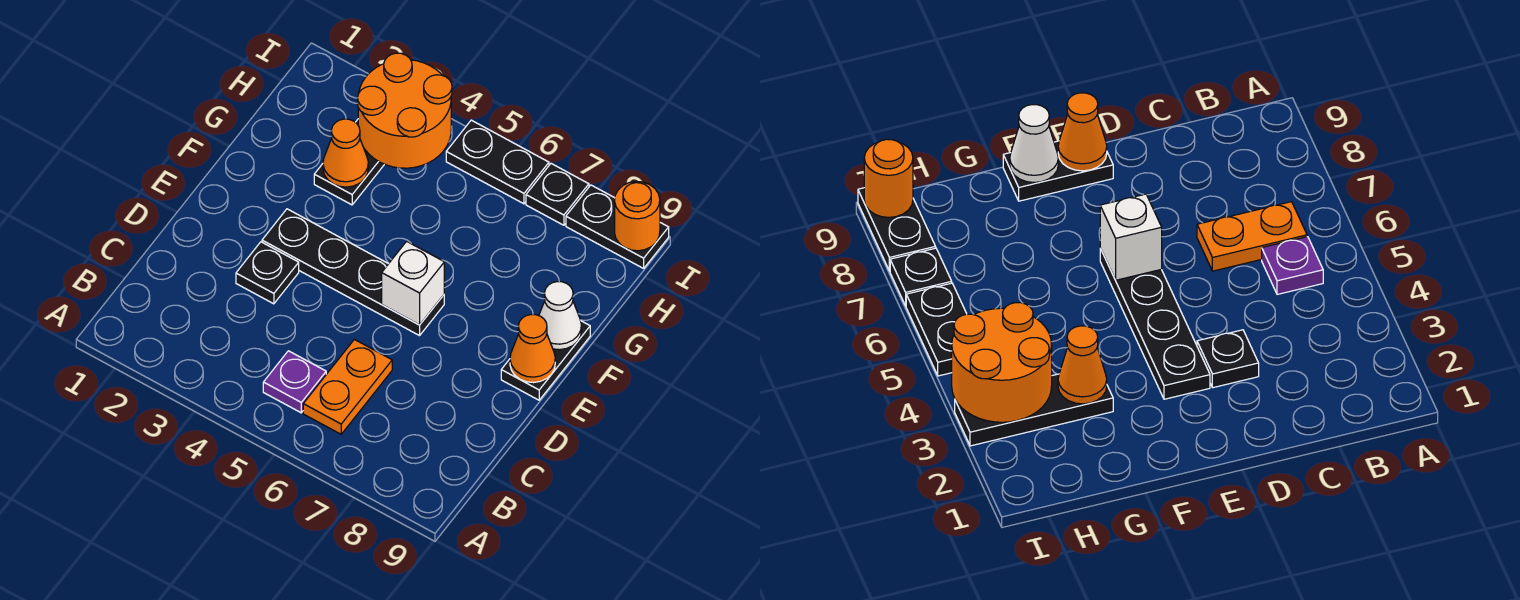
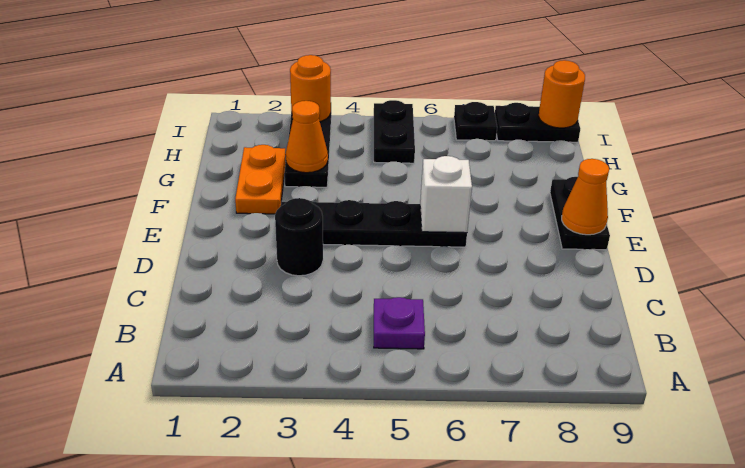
orange plate B6:C6 level 1 -> orange plate F2:G2 level 1
black plate D3 level 1 -> black round brick D3 level 1
white cone F9 level 2 -> none
orange round brick H3:I4 level 2 -> orange round brick I3 level 2
black plate I5:I6 level 1 -> black plate H5:I5 level 1

